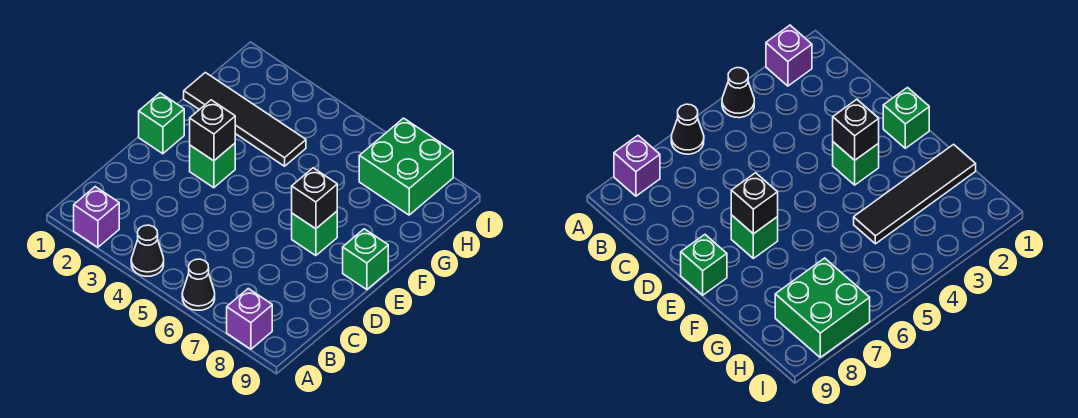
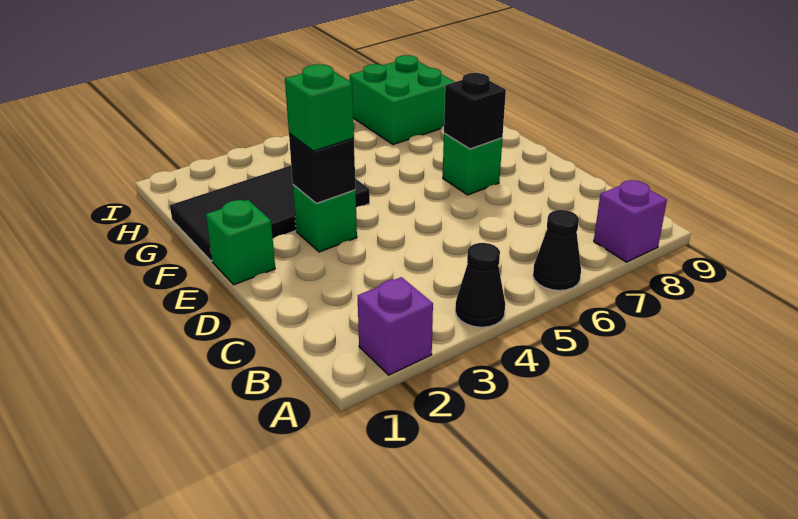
green brick E9 level 1 -> green brick E3 level 3
black tile G1:G4 level 1 -> black tile F1:G4 level 1

